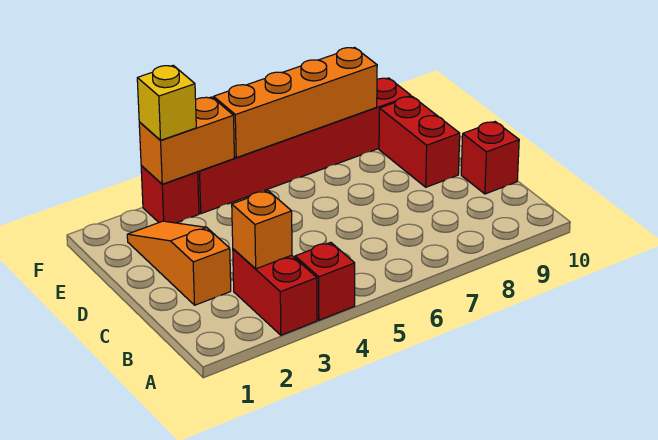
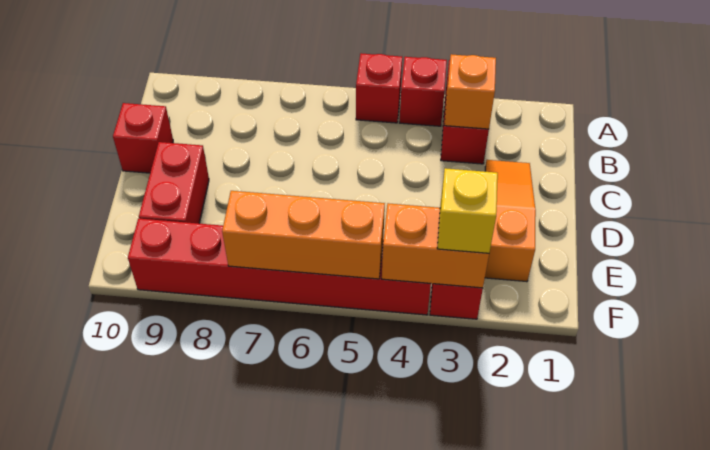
none -> red brick A5 level 1
orange slope C2:E2 level 1 top C -> orange slope C2:E2 level 1 top E
orange brick F5:F8 level 2 -> orange brick F5:F7 level 2

